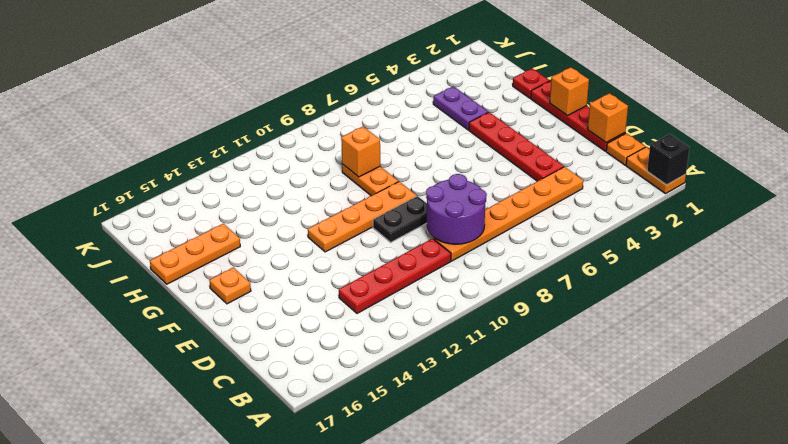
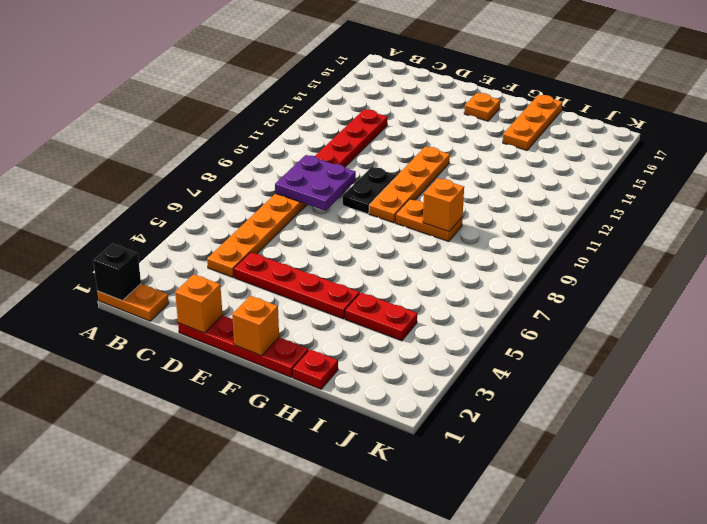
orange plate C1 level 1 -> none
purple round brick C8:D9 level 2 -> purple plate C8:D9 level 2
purple plate H4:I4 level 1 -> red plate H4:I4 level 1

